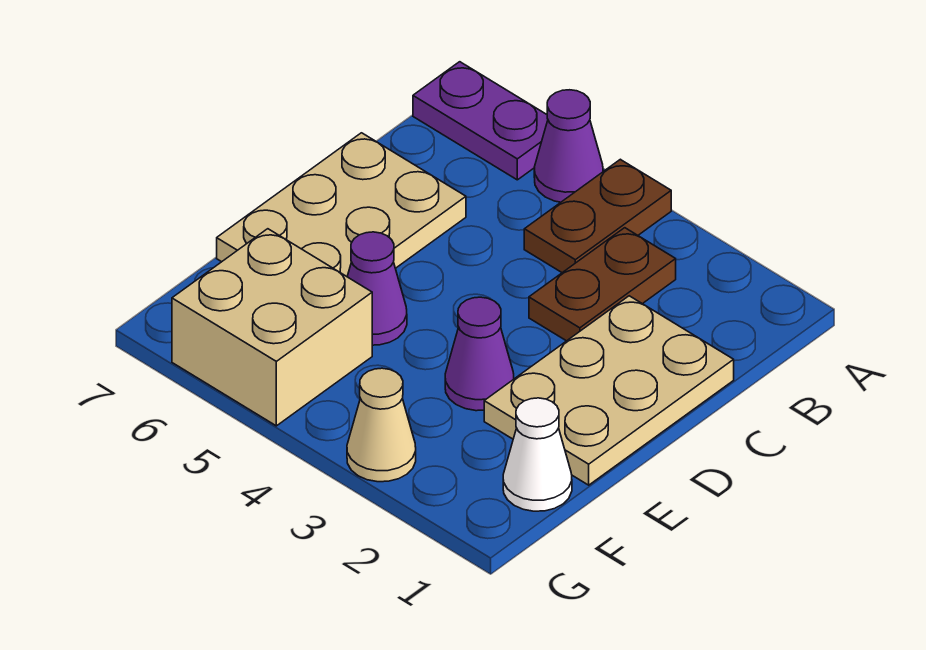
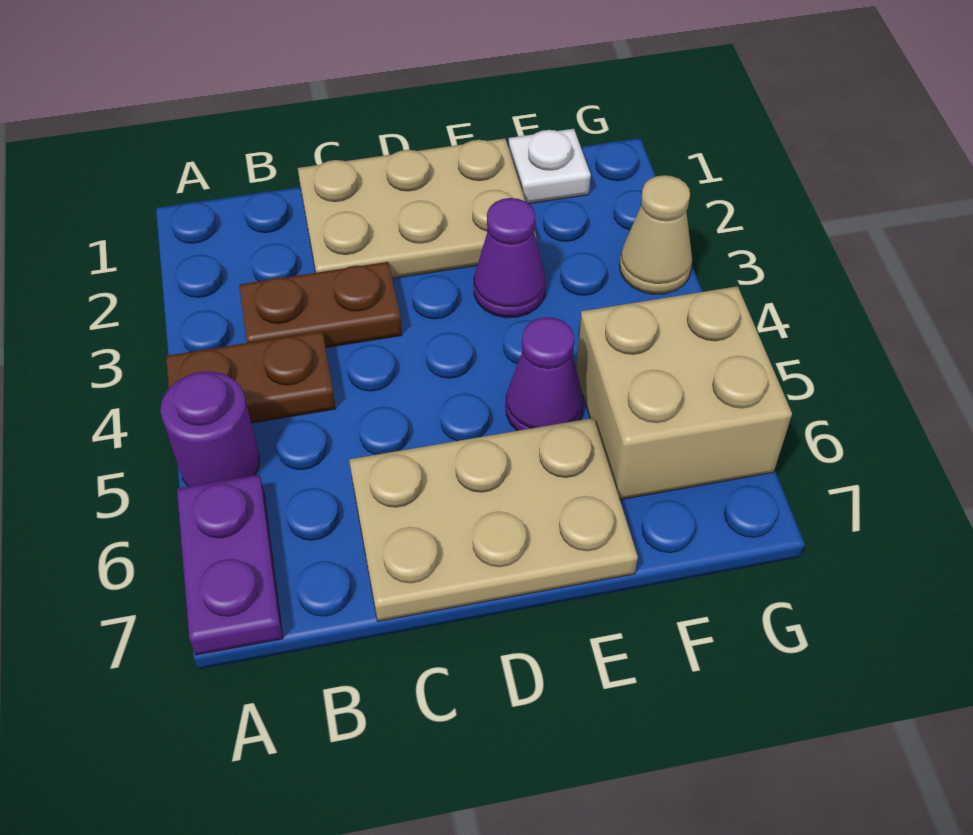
purple cone A5 level 1 -> purple round brick A5 level 1
white cone F1 level 1 -> white plate F1 level 1

